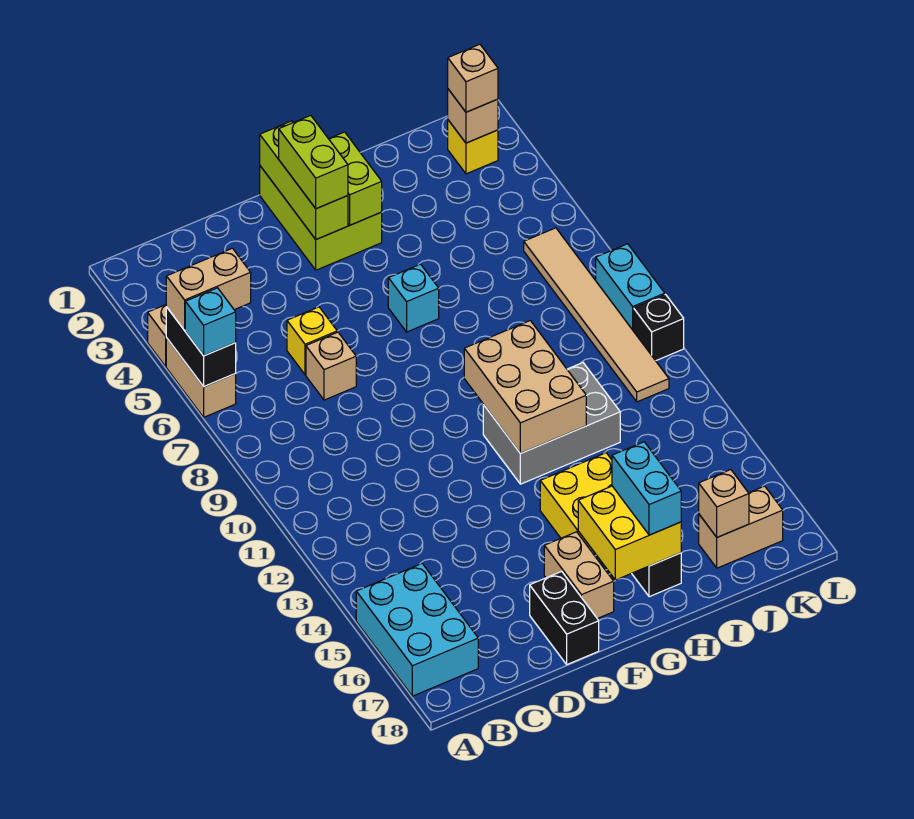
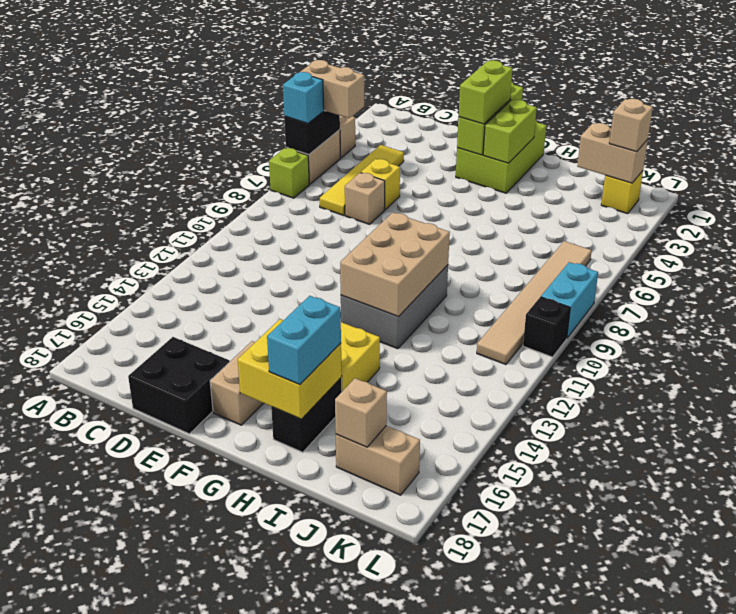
none -> lime brick A7 level 1
cyan brick A15:B17 level 1 -> none
none -> yellow tile C4:C7 level 1
black brick E17:E18 level 1 -> black brick D17:E18 level 1
cyan brick G6 level 1 -> none
grey brick G11:I12 level 1 -> grey brick G10:H12 level 1
tan brick K2 level 2 -> tan brick J2:K2 level 2

